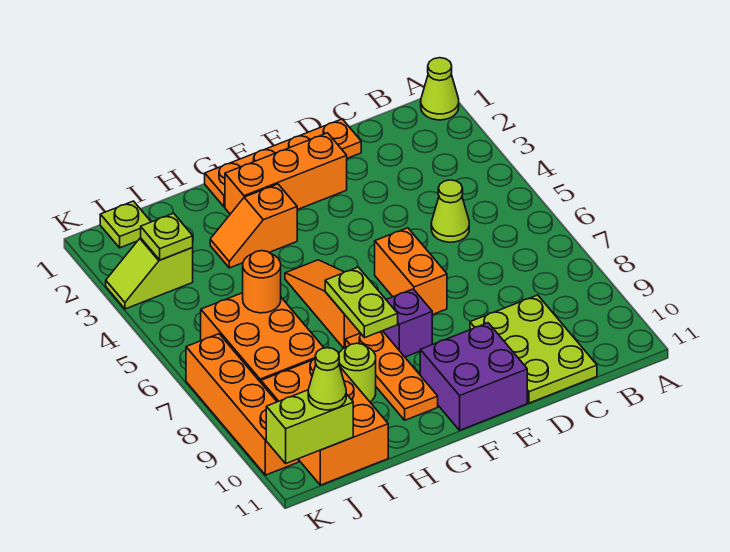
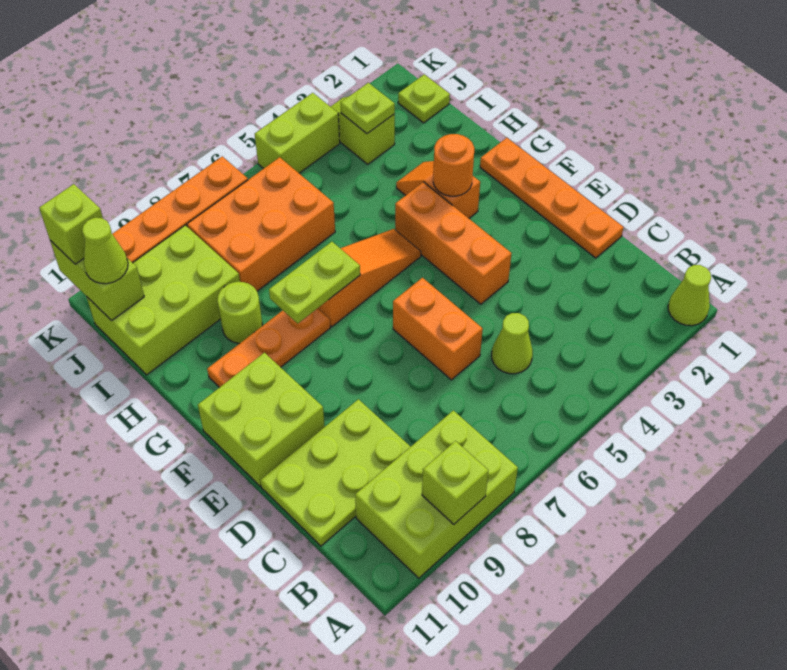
none -> lime brick A8:B10 level 1
none -> lime brick A9 level 2
orange brick E2:G2 level 1 -> orange brick E4:G4 level 1
orange brick E6:E7 level 1 -> orange brick D6:E6 level 1
purple brick E10:F11 level 1 -> lime brick E10:F11 level 1
purple brick F8 level 1 -> none
orange round brick I6 level 2 -> orange round brick G3 level 2
orange brick I9:J11 level 1 -> lime brick I9:J11 level 1
none -> lime brick K4:K5 level 1
none -> lime brick K11 level 3

